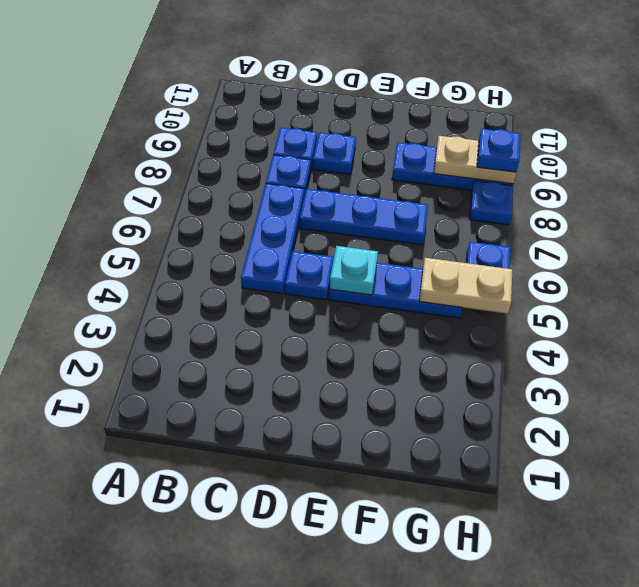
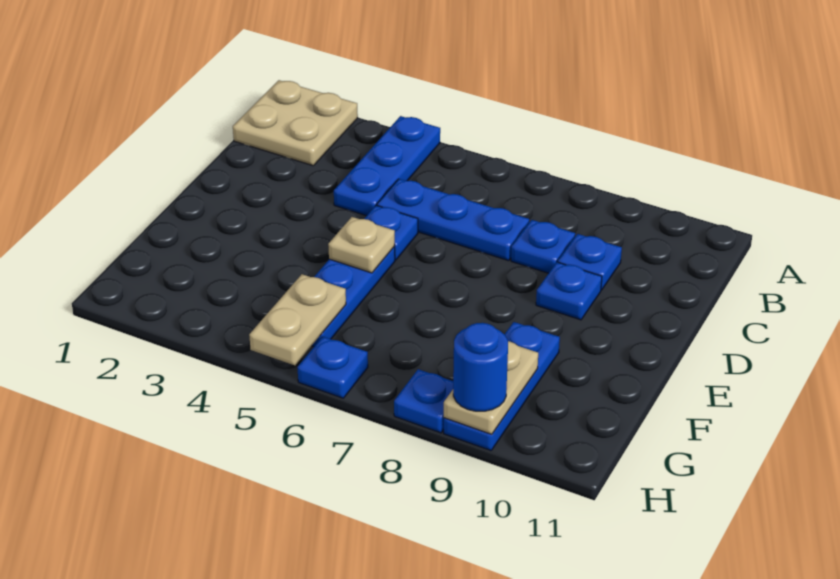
none -> tan plate A1:B2 level 1
blue plate D7:F7 level 1 -> blue plate A4:C4 level 1
cyan plate E5 level 2 -> tan plate E5 level 2
blue plate H9 level 3 -> blue round brick H9 level 3

